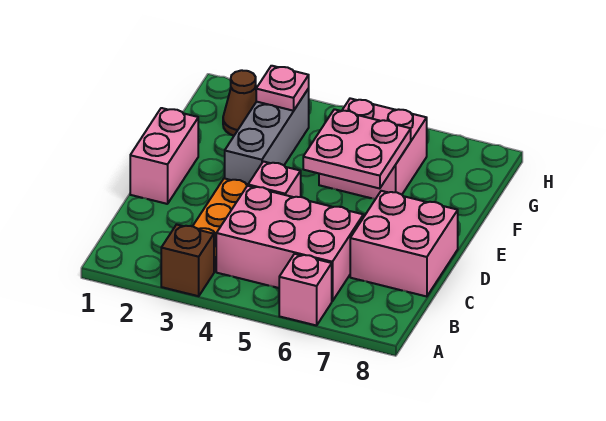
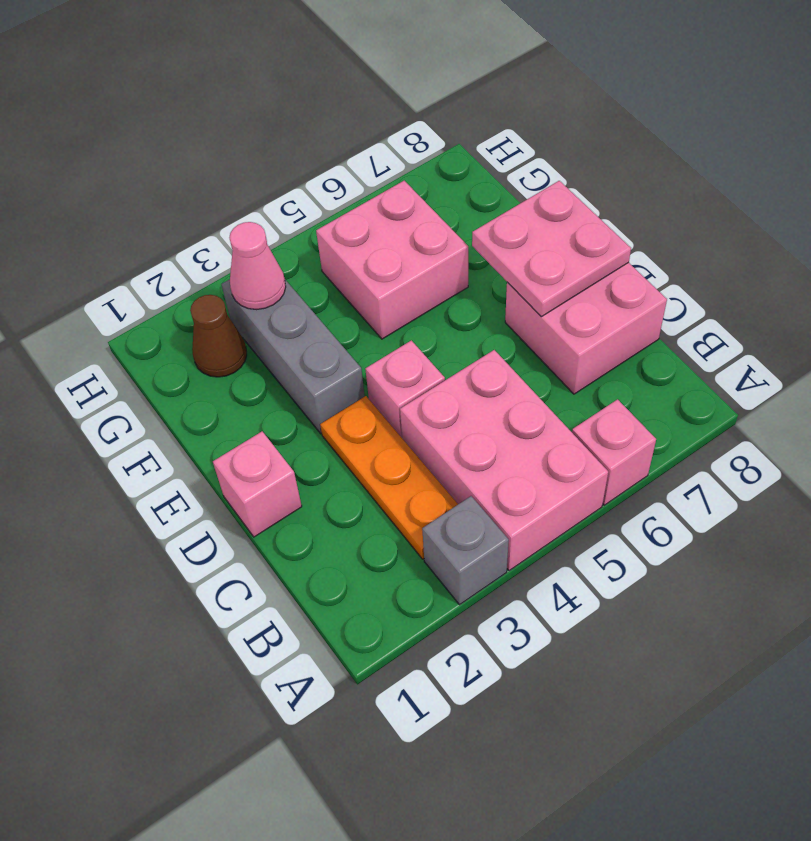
brown brick A3 level 1 -> grey brick A3 level 1
pink brick B4:C6 level 1 -> pink brick A4:C5 level 1
pink brick D1:E1 level 1 -> pink brick D1 level 1
pink plate E5:F6 level 2 -> pink plate D7:E8 level 2
pink plate G3 level 2 -> pink cone G3 level 2

